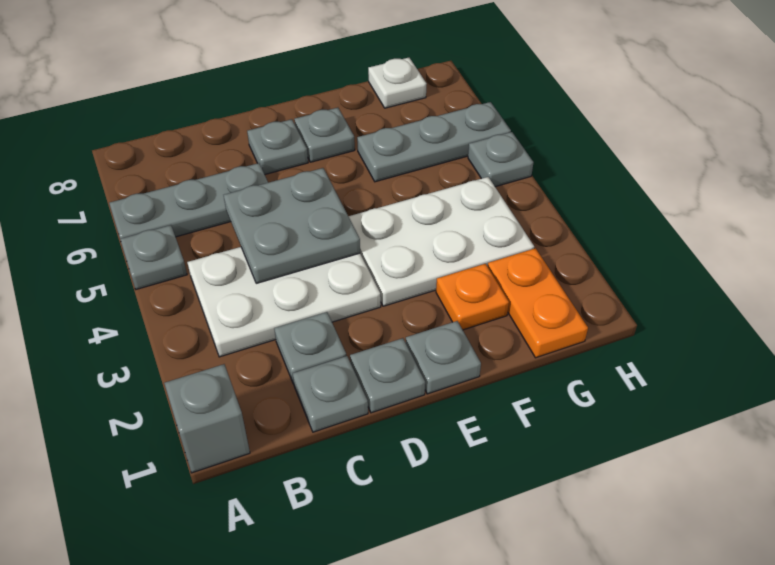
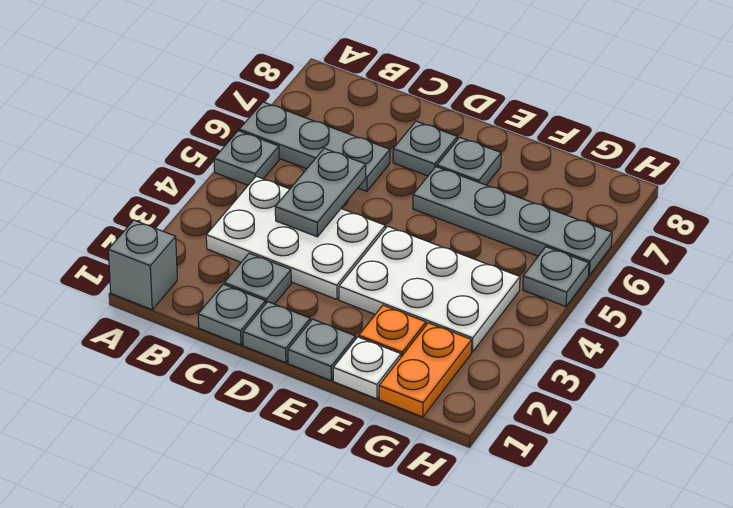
grey plate C4:D5 level 2 -> grey plate C4:C5 level 2
grey plate F6:H6 level 1 -> grey plate E6:H6 level 1
white plate G8 level 1 -> white plate F1 level 1

